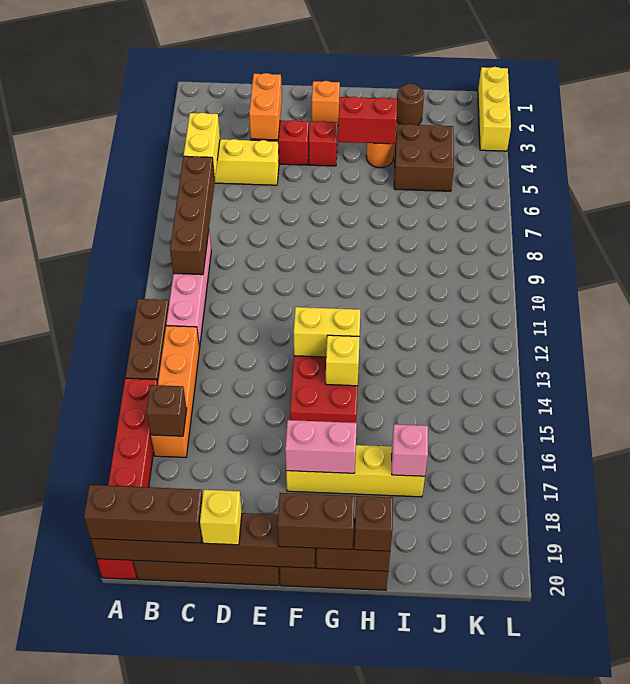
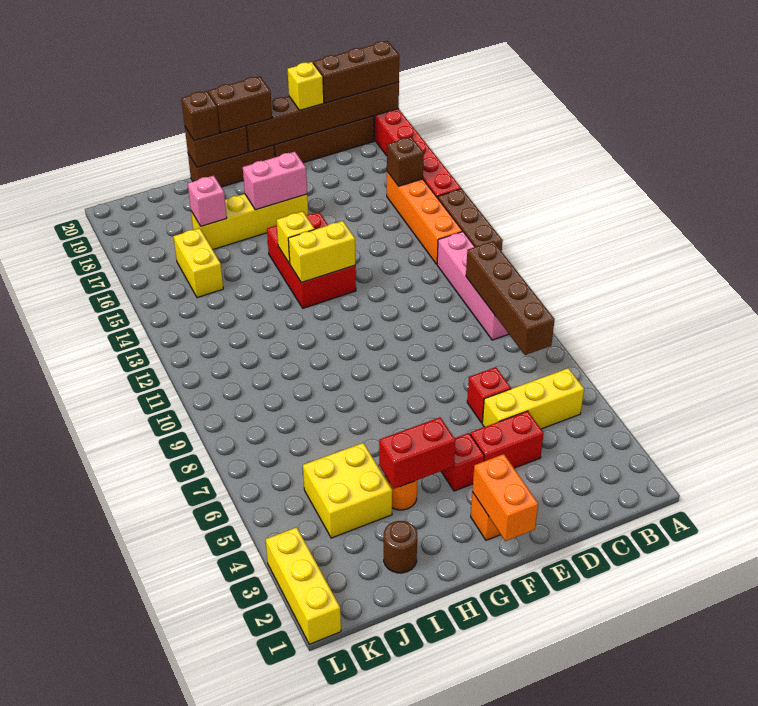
yellow brick B5:B6 level 2 -> yellow brick J15:J16 level 1
orange brick D3:D4 level 2 -> orange brick F1:F2 level 2
none -> red brick D6 level 1
brown brick I4:J5 level 1 -> yellow brick I4:J5 level 1

